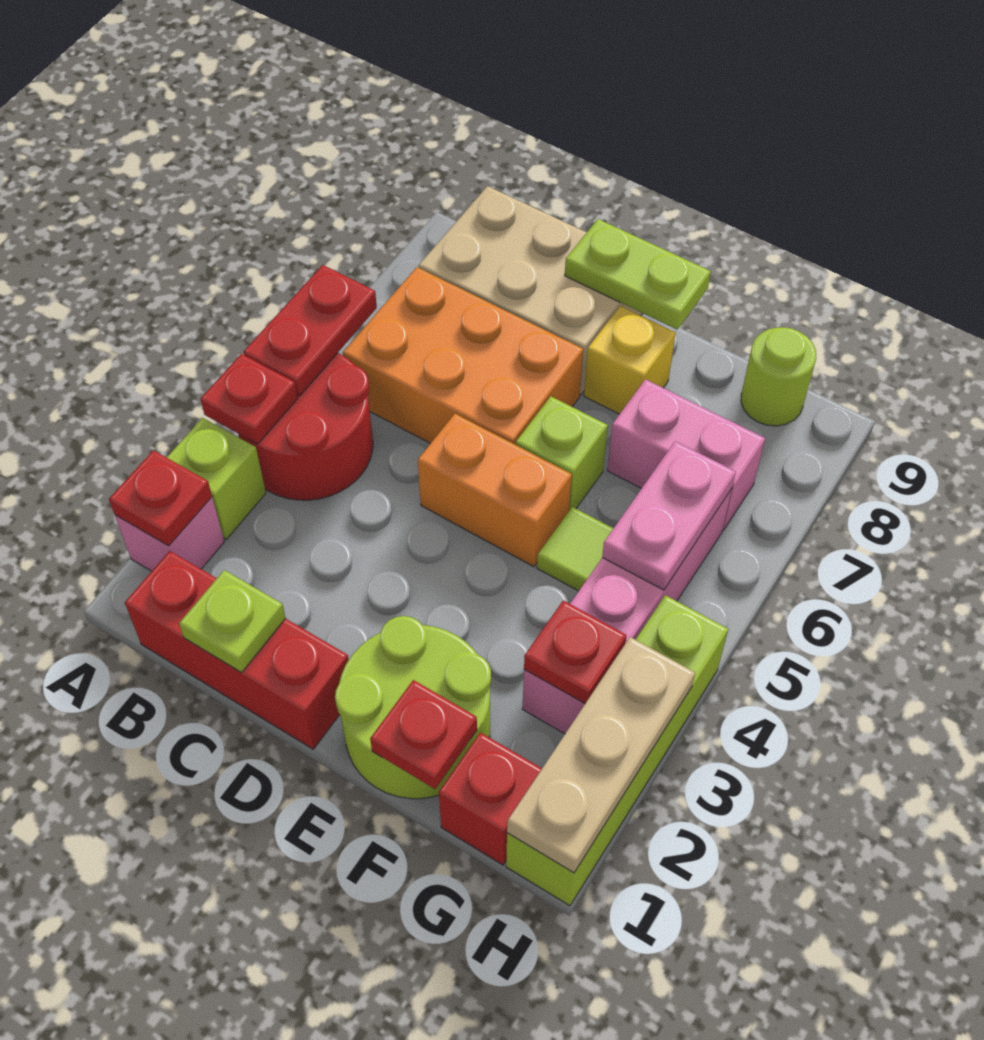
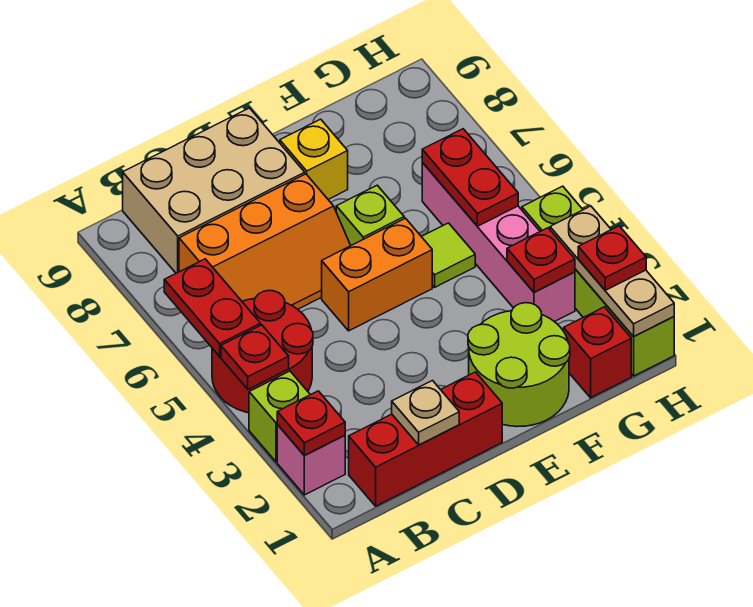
orange brick B6:D7 level 1 -> orange slope B6:D7 level 1 top 7
lime plate C1 level 2 -> tan plate C1 level 2
lime plate D9:E9 level 2 -> none
red plate F1 level 2 -> red plate H2 level 3
pink brick F7:G7 level 1 -> none
pink plate G5:G6 level 2 -> red plate G5:G6 level 2
lime round brick G9 level 1 -> none

